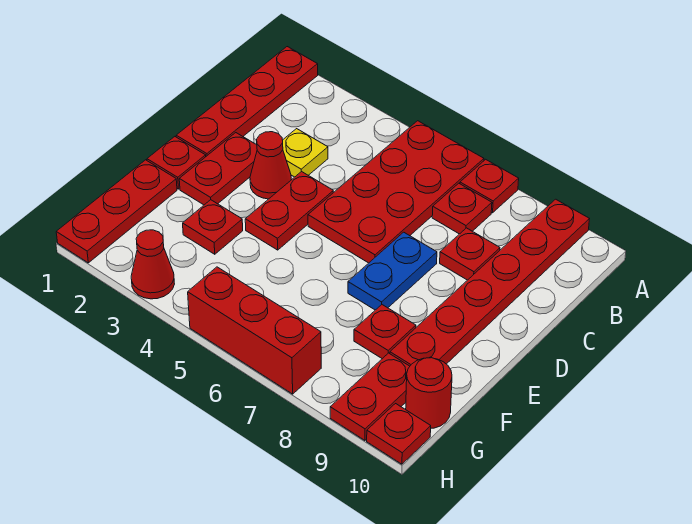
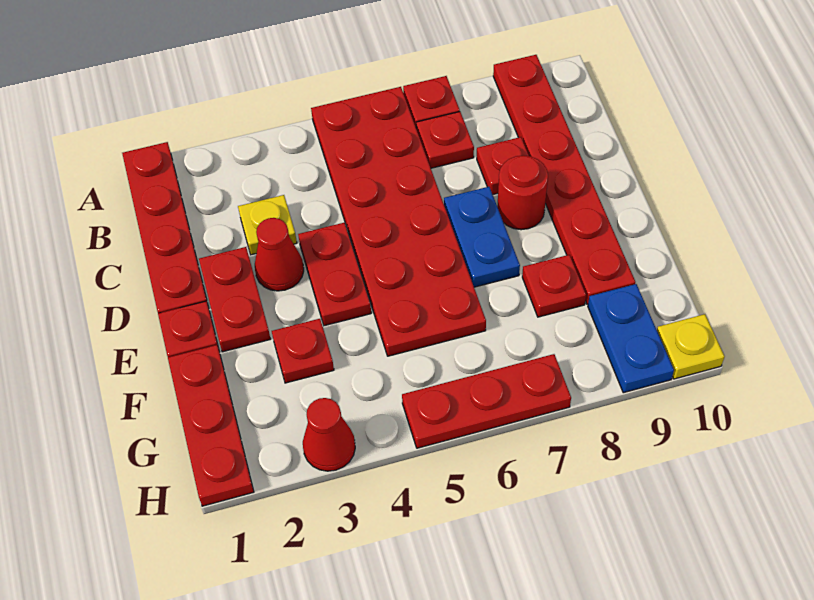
red plate A5:D6 level 1 -> red plate A5:F6 level 1
red plate G9:H9 level 1 -> blue plate G9:H9 level 1
red round brick G10 level 1 -> red round brick D8 level 1
red brick H5:H7 level 1 -> red plate H5:H7 level 1
red plate H10 level 1 -> yellow plate H10 level 1

